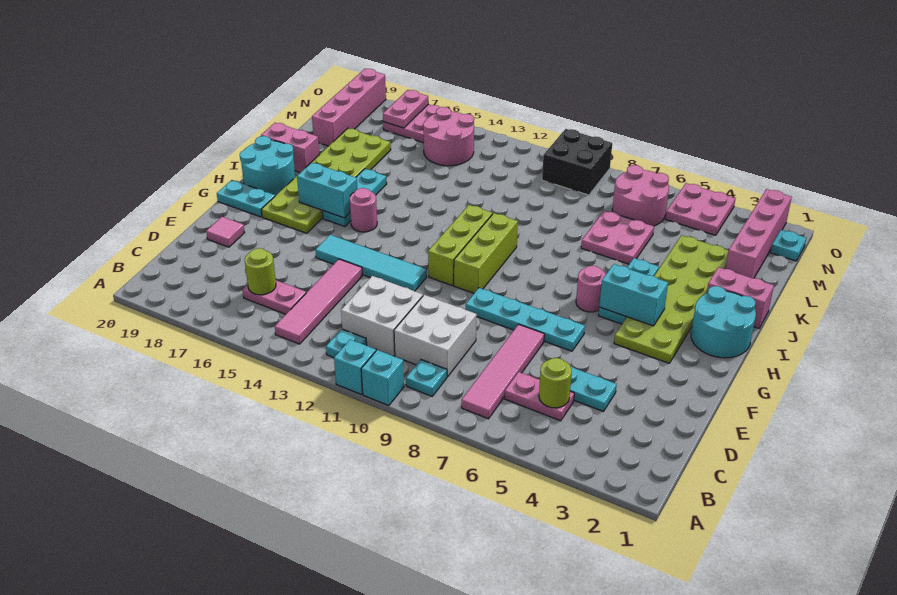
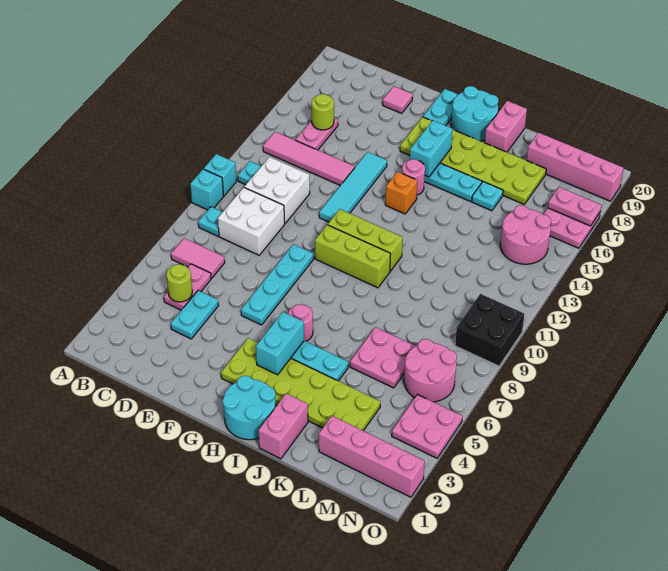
pink tile B7:E7 level 1 -> pink tile B7:C7 level 1
none -> orange brick H14 level 1
cyan plate N1 level 1 -> cyan plate K16 level 1

